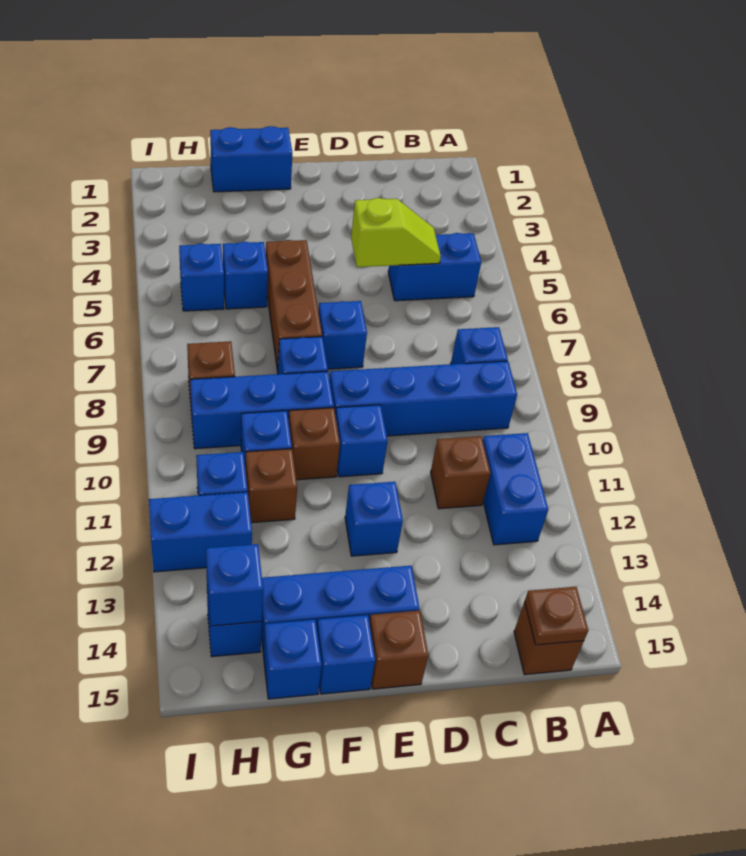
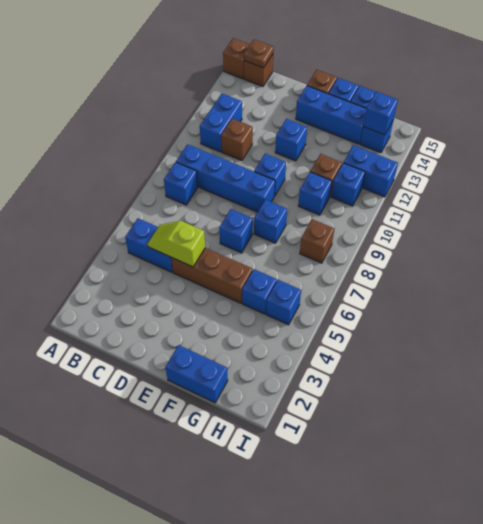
brown brick F5:F7 level 1 -> brown brick D5:F5 level 1
blue brick F9:H9 level 1 -> none
brown brick F10 level 1 -> brown brick A15 level 1

